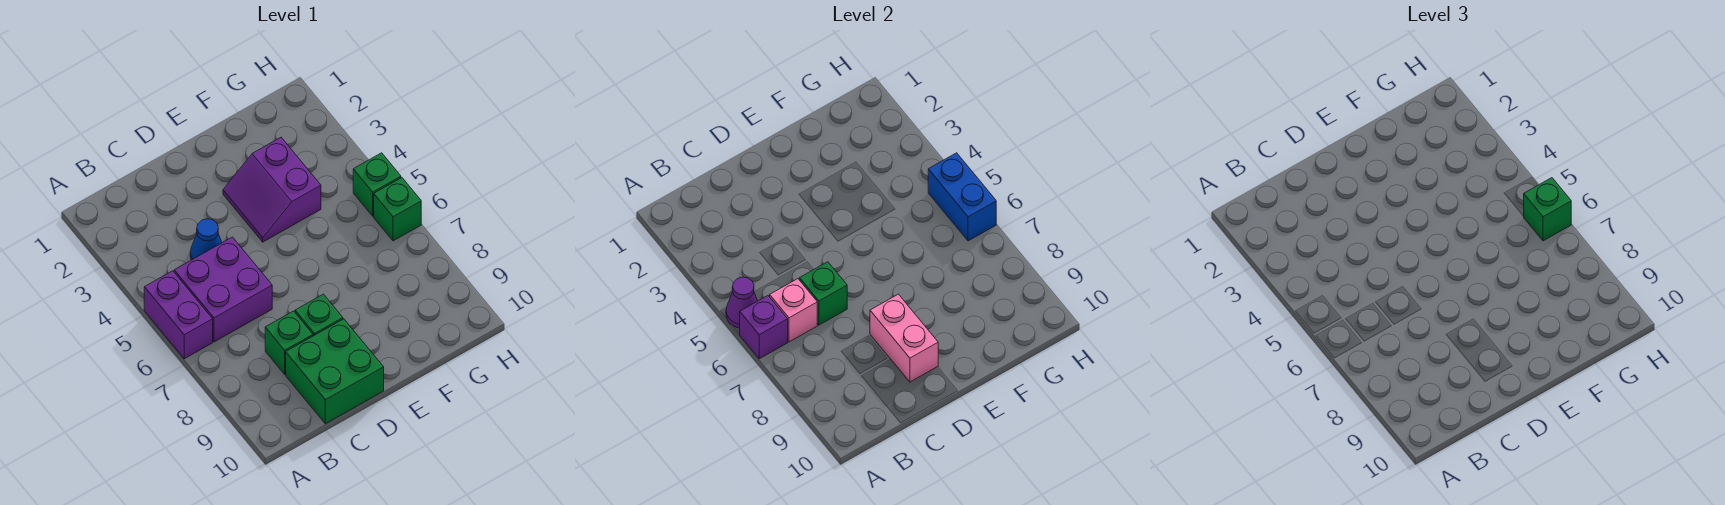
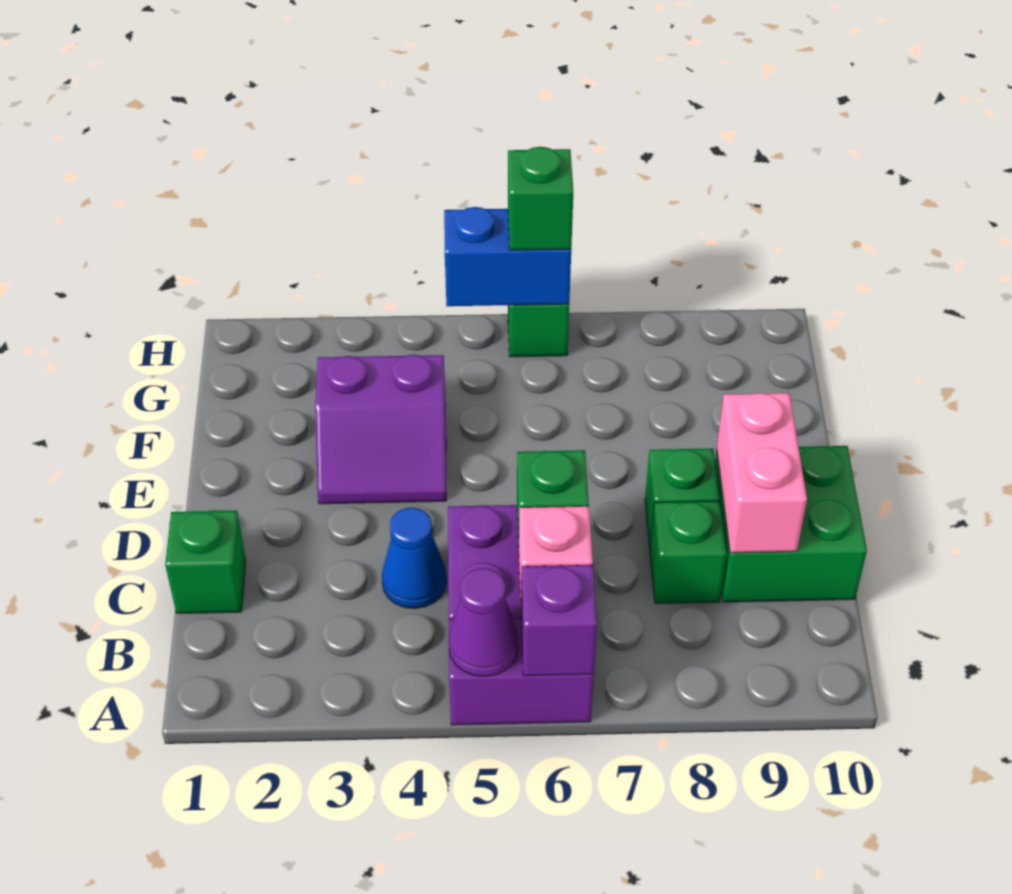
pink brick D8:D9 level 2 -> pink brick C9:D9 level 2
green brick H5 level 1 -> green brick C1 level 1

